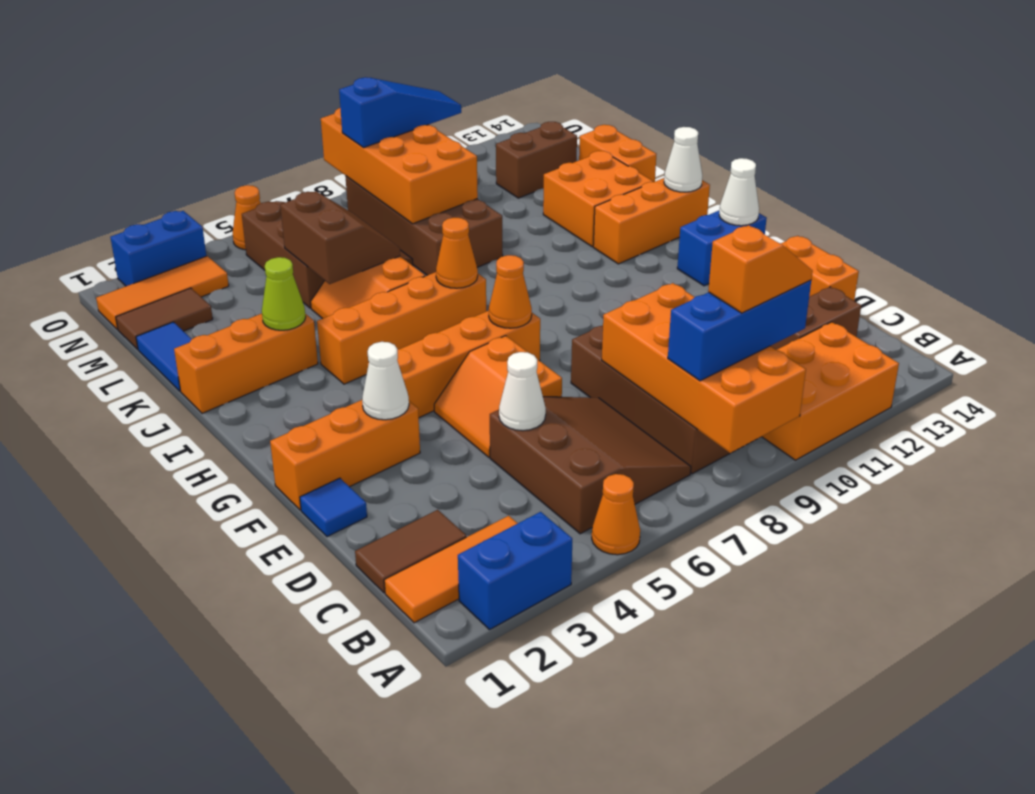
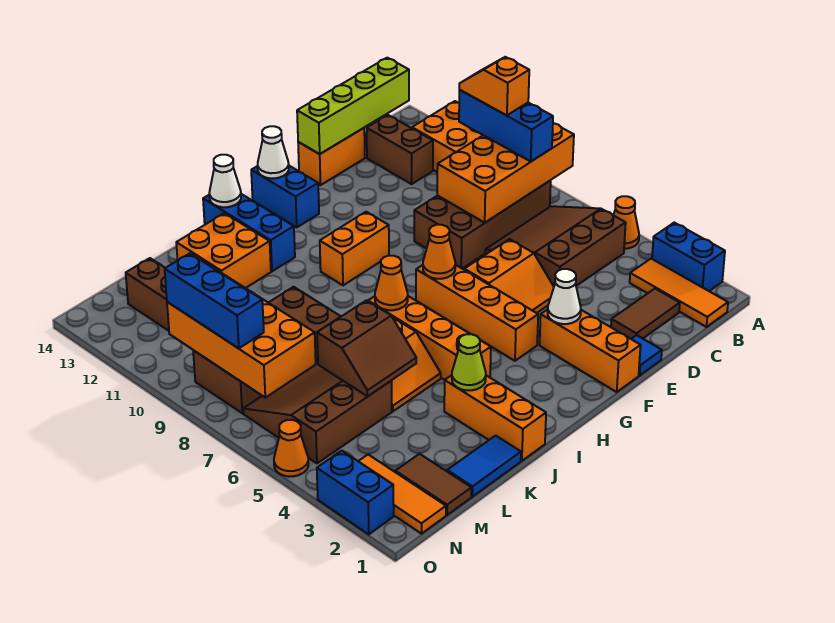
none -> lime brick B14:E14 level 2
brown tile C1:C2 level 1 -> brown tile C2:D2 level 1
white cone D5 level 2 -> none
orange brick I12:I14 level 1 -> blue brick I12:I14 level 1
brown slope K5:L6 level 2 top 5 -> brown slope K5:L6 level 2 top 6
orange brick K14:L14 level 1 -> orange brick G10:H10 level 1
orange brick L8:O9 level 2 -> orange brick M7:N10 level 2
blue slope N8:N10 level 3 top 8 -> blue brick N8:N10 level 3

